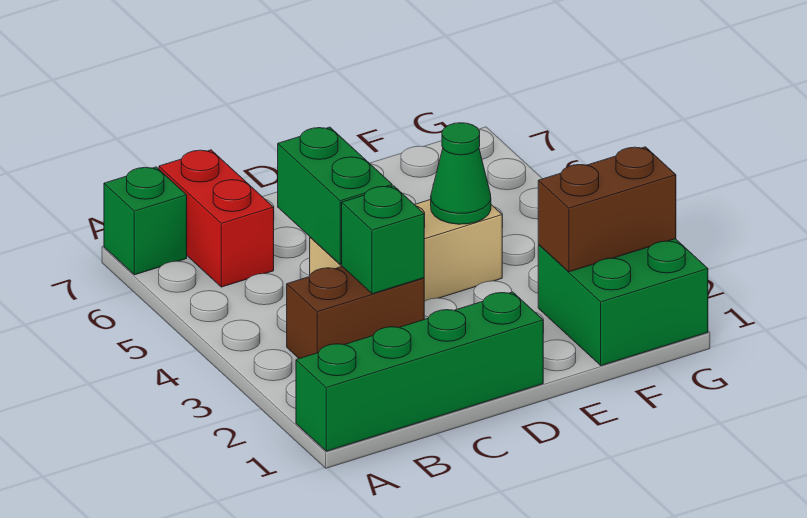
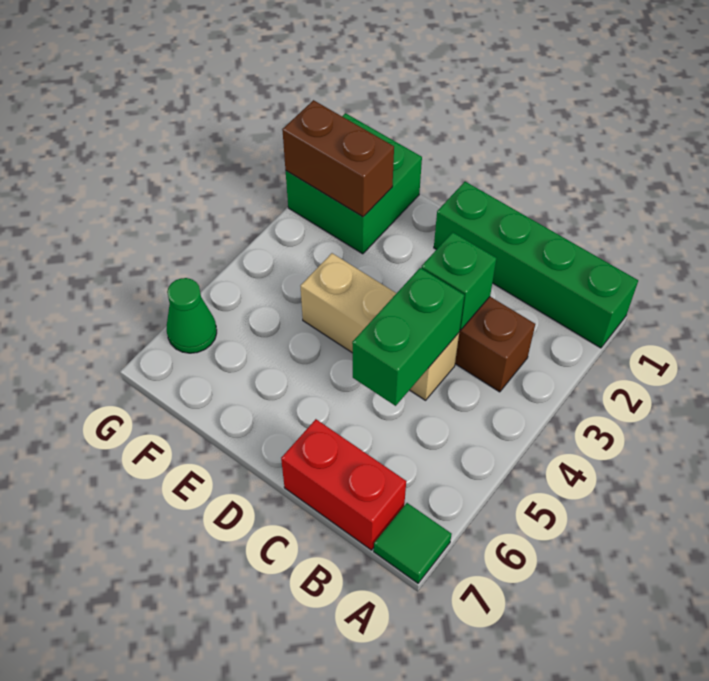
green brick A7 level 1 -> green tile A7 level 1
red brick B6:B7 level 1 -> red brick B7:C7 level 1
green cone E4 level 2 -> green cone G6 level 1

